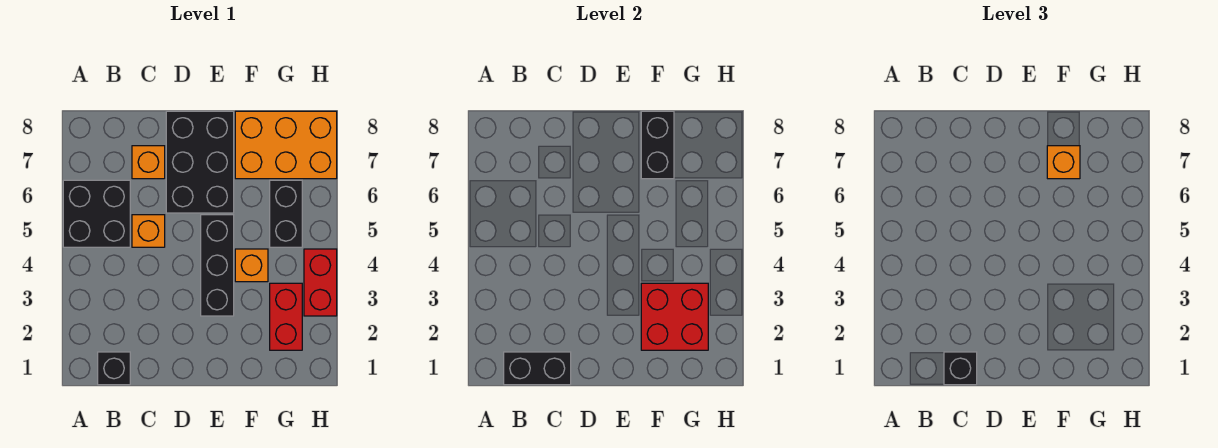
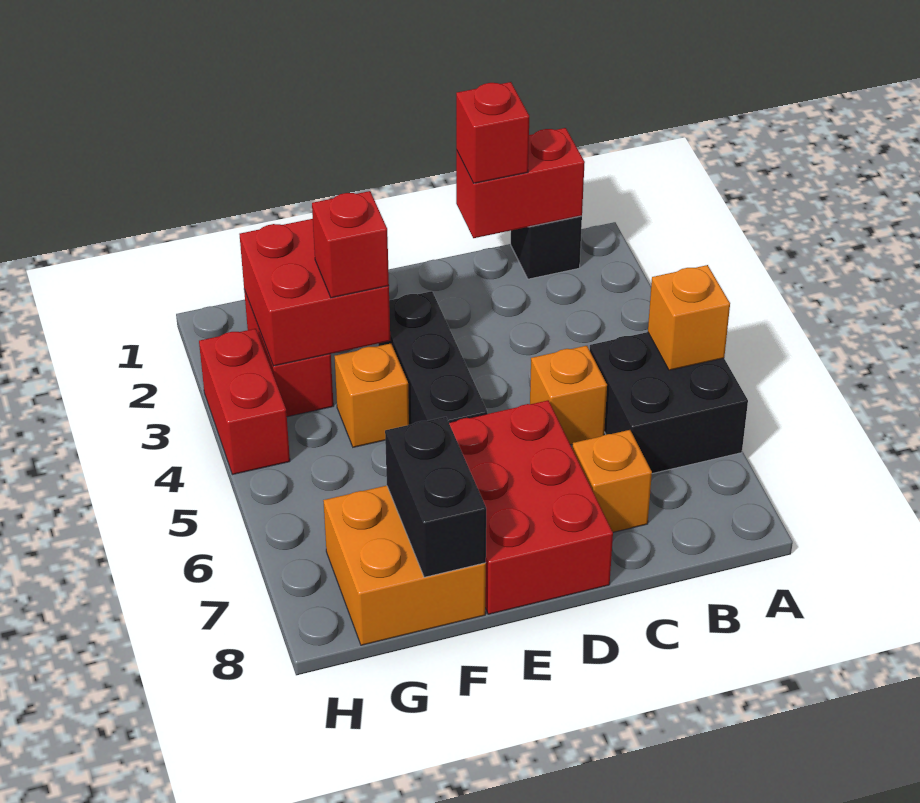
black brick B1:C1 level 2 -> red brick B1:C1 level 2
black brick C1 level 3 -> red brick C1 level 3
black brick D6:E8 level 1 -> red brick D6:E8 level 1
none -> red brick F3 level 3
orange brick F7:H8 level 1 -> orange brick F7:G8 level 1
orange brick F7 level 3 -> orange brick A5 level 2
black brick G5:G6 level 1 -> none

